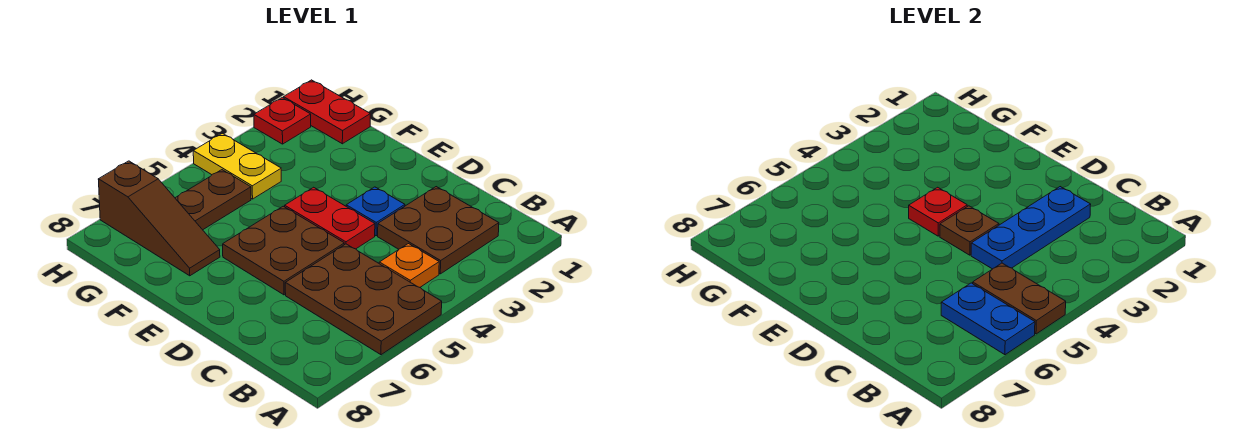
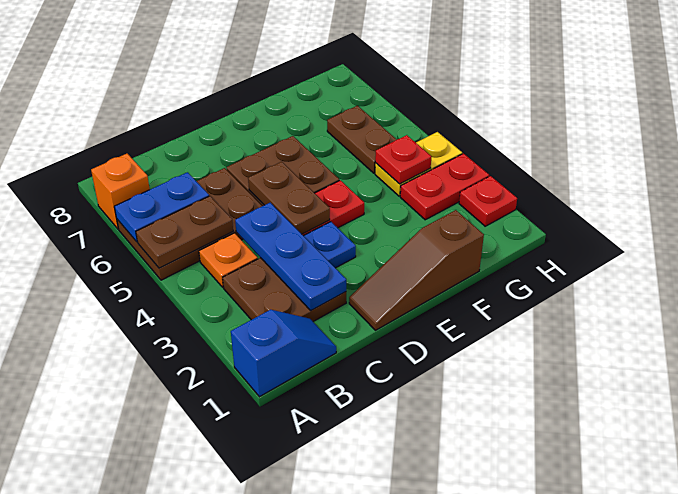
none -> blue slope A1:B1 level 1 top A
none -> orange brick A7 level 1
brown plate D4 level 2 -> brown plate D4:D5 level 2
red plate E4 level 2 -> red plate G4 level 2
brown slope F7:H7 level 1 top H -> brown slope D1:F1 level 1 top F
red plate G1:H1 level 1 -> red plate G3:H3 level 1

